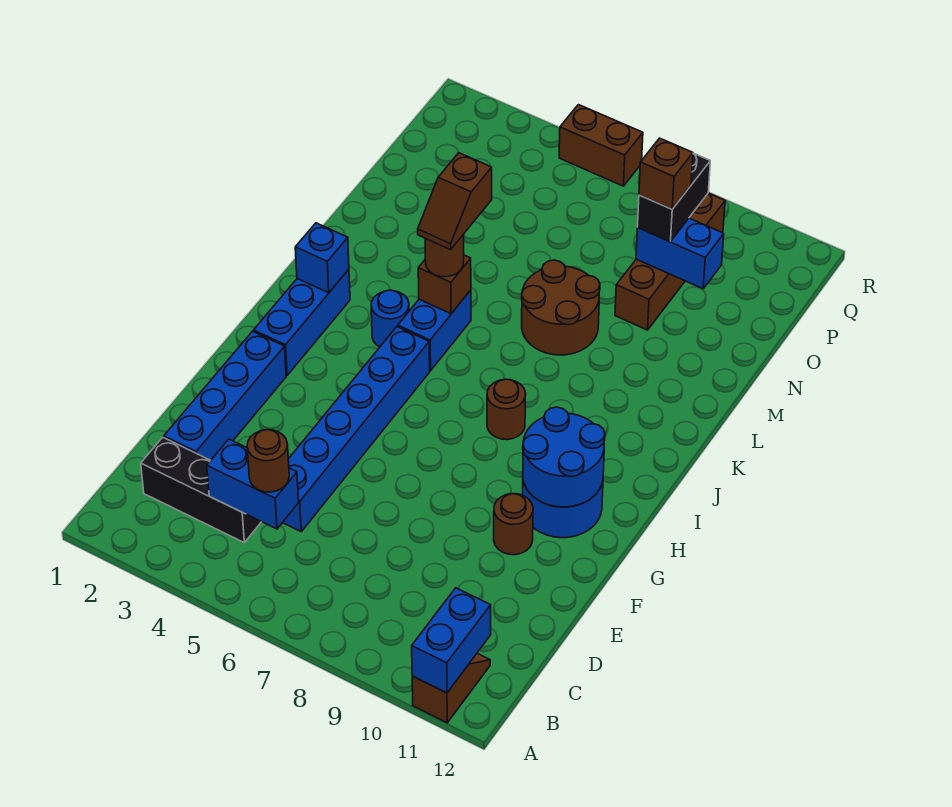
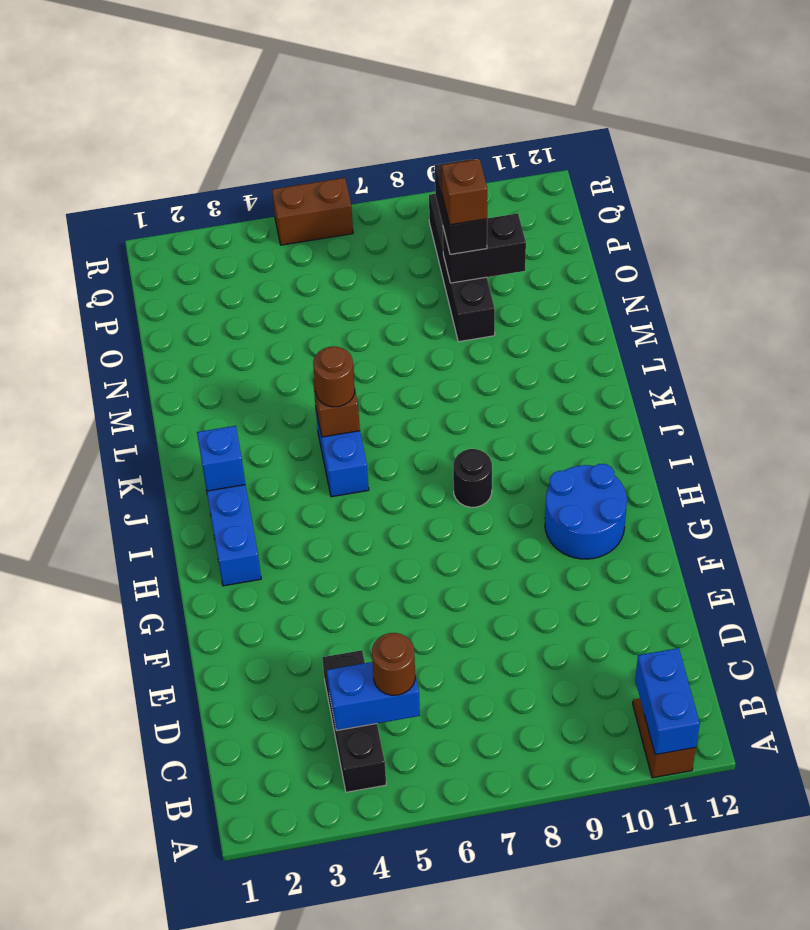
black brick C2:C4 level 1 -> black brick B4:D4 level 1
blue brick D2:G2 level 1 -> none
blue brick D5:I5 level 1 -> none
brown round brick F10 level 1 -> none
blue round brick G10:H11 level 2 -> none
brown round brick I8 level 1 -> black round brick I8 level 1
blue round brick J4 level 1 -> none
brown slope K5:L5 level 4 top L -> none
brown round brick L7:M8 level 1 -> none
brown brick N9:Q9 level 1 -> black brick N9:Q9 level 1
blue brick O9:O10 level 2 -> black brick O9:O10 level 2

